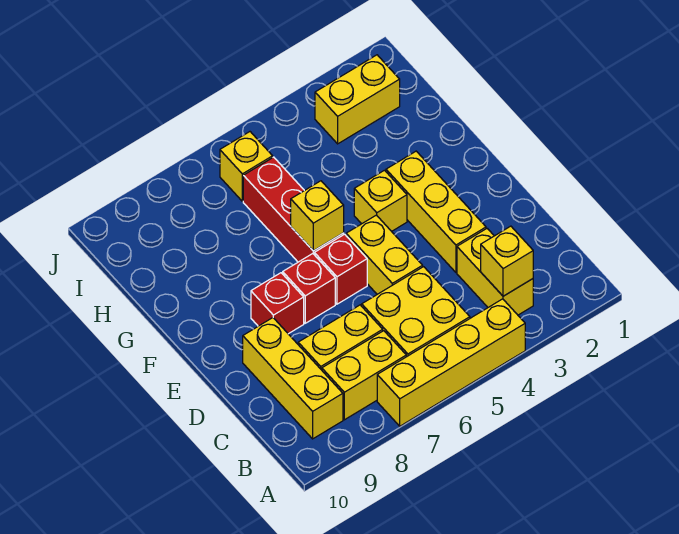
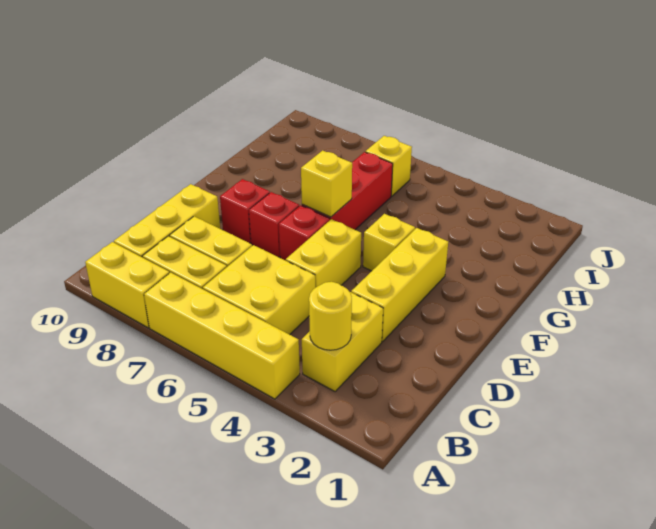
yellow brick B3 level 2 -> yellow round brick B3 level 2
yellow brick I2:I3 level 1 -> yellow brick A8:A9 level 1

